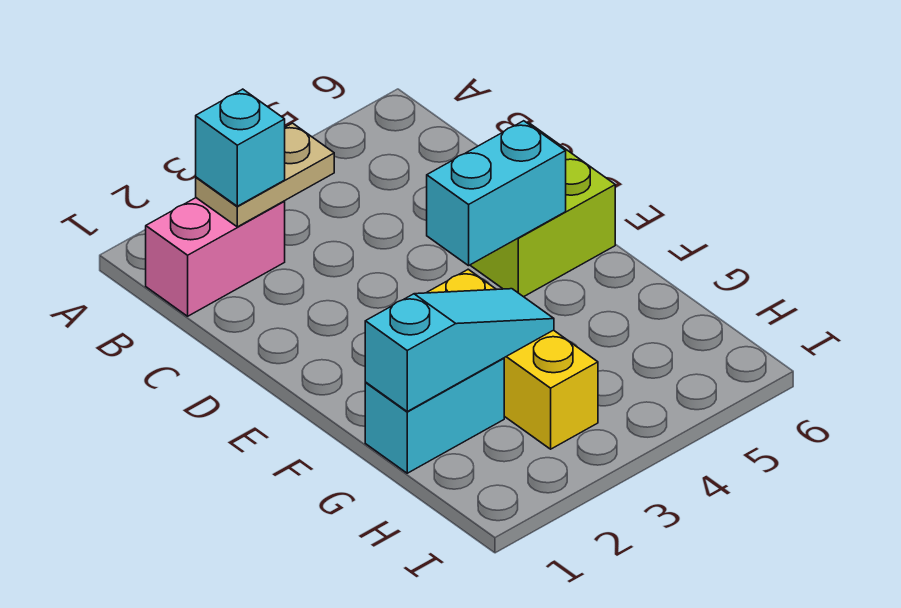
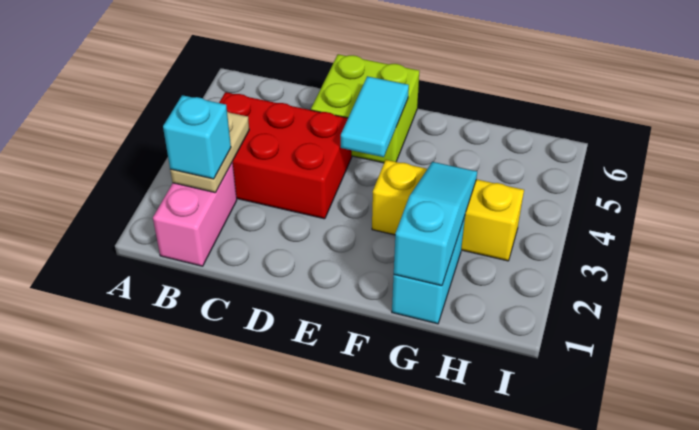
none -> red brick B3:D4 level 1
cyan brick E4:E5 level 2 -> cyan tile E4:E5 level 2

